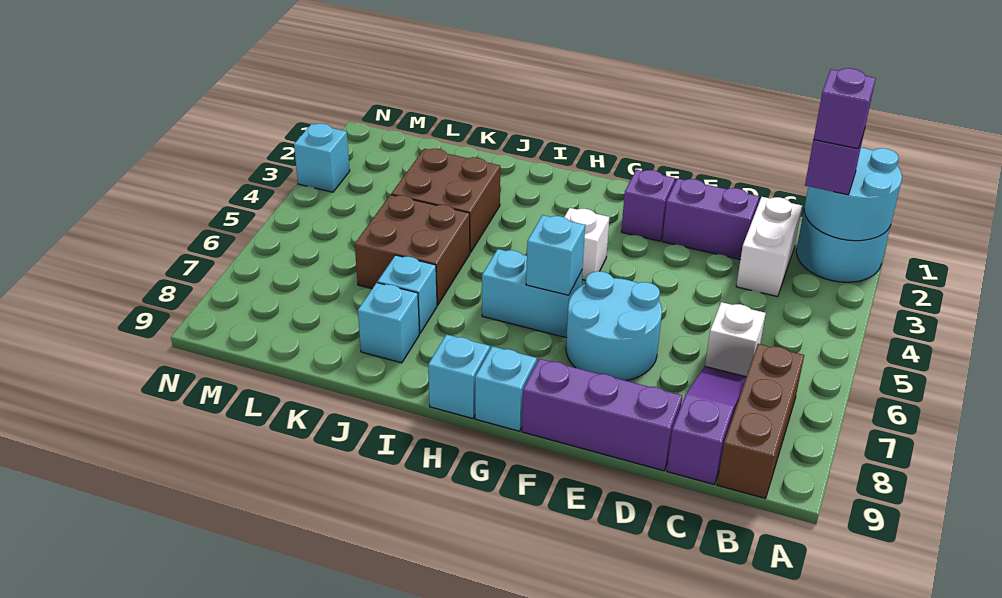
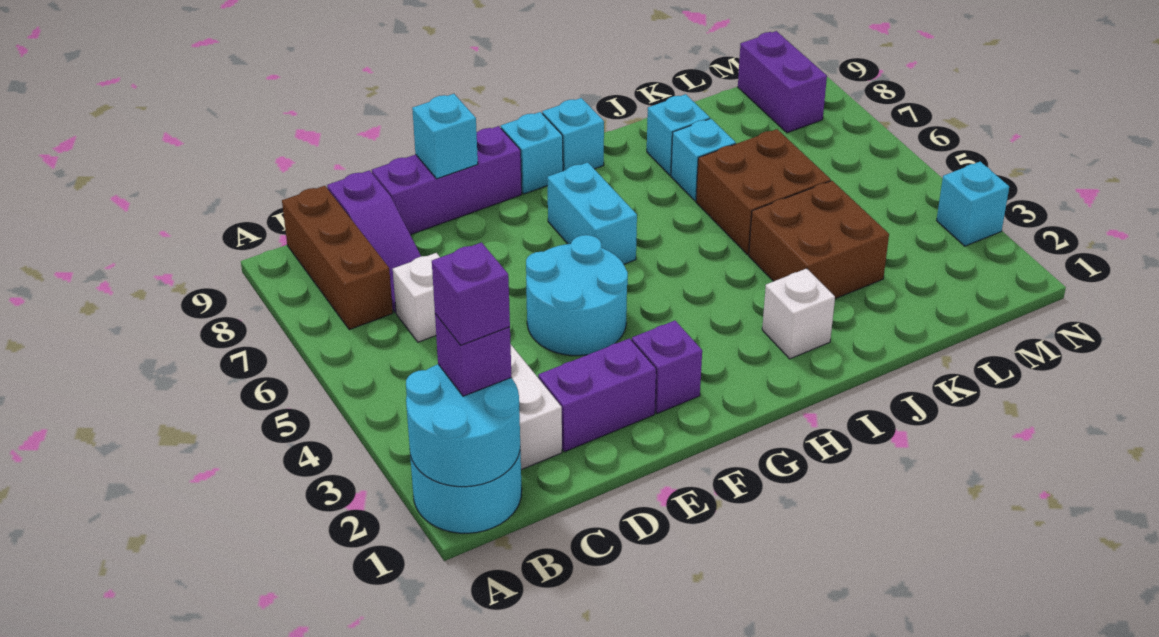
cyan round brick E6:F7 level 1 -> cyan round brick E4:F5 level 1
white brick G4 level 1 -> white brick I2 level 1
cyan brick G6:H6 level 1 -> cyan brick G6:G7 level 1
cyan brick G6 level 2 -> cyan brick E9 level 2
none -> purple brick M8:M9 level 1

